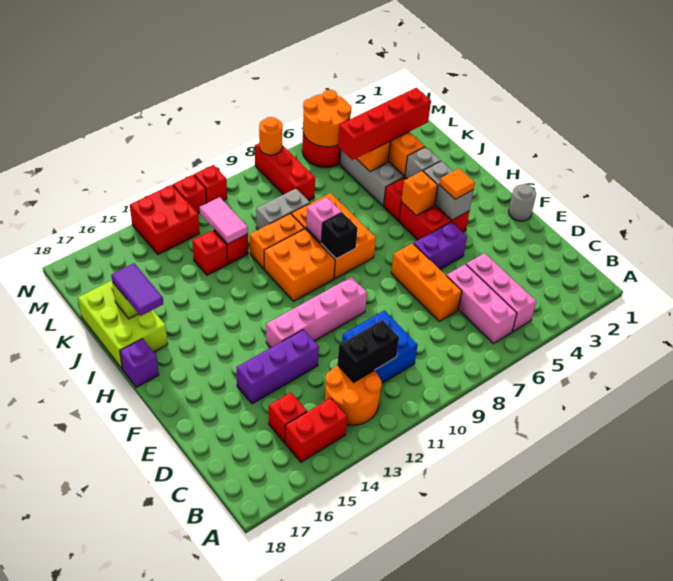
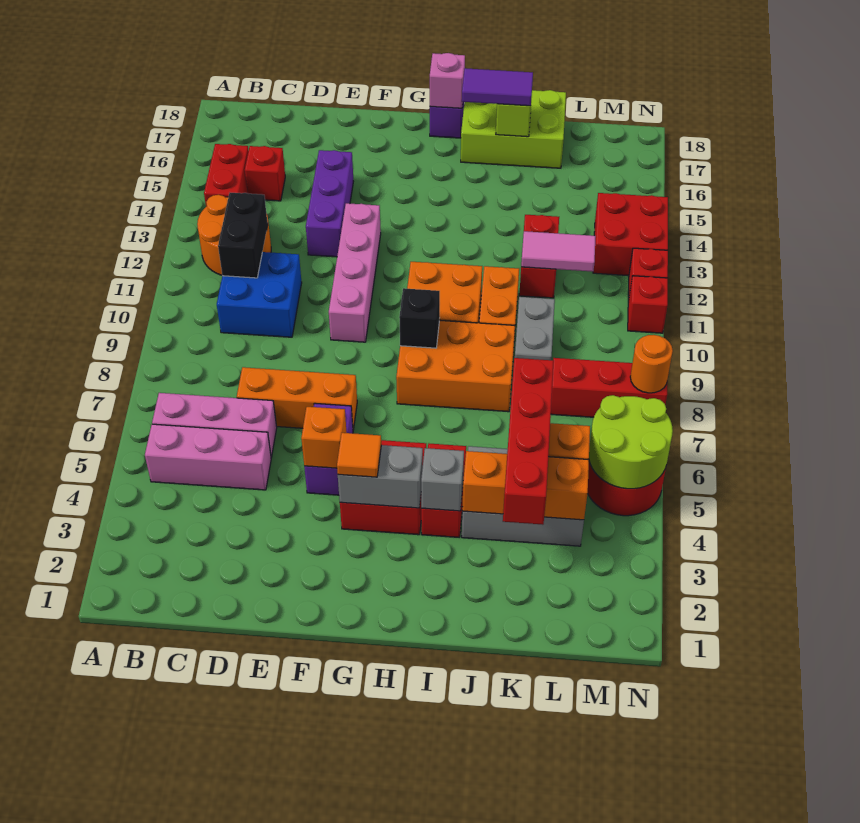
grey round brick F1 level 1 -> none
orange brick H5 level 2 -> orange brick F5 level 2
pink brick I9 level 2 -> pink brick H18 level 2
orange round brick M5:N6 level 2 -> lime round brick M5:N6 level 2

